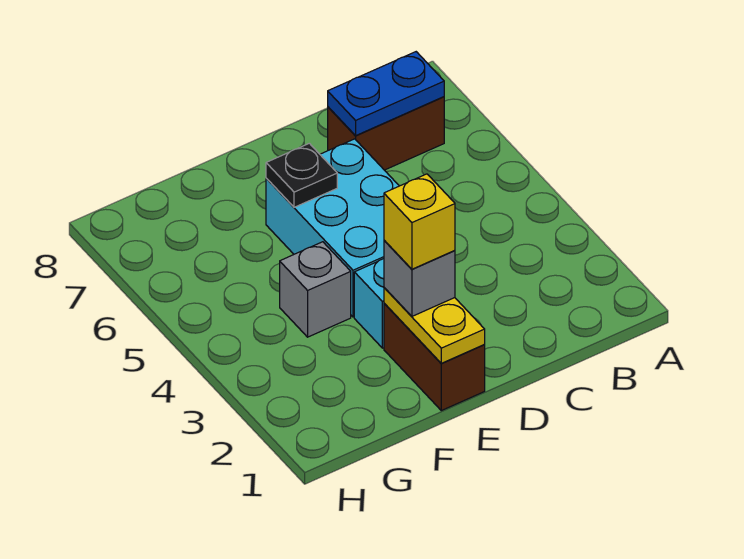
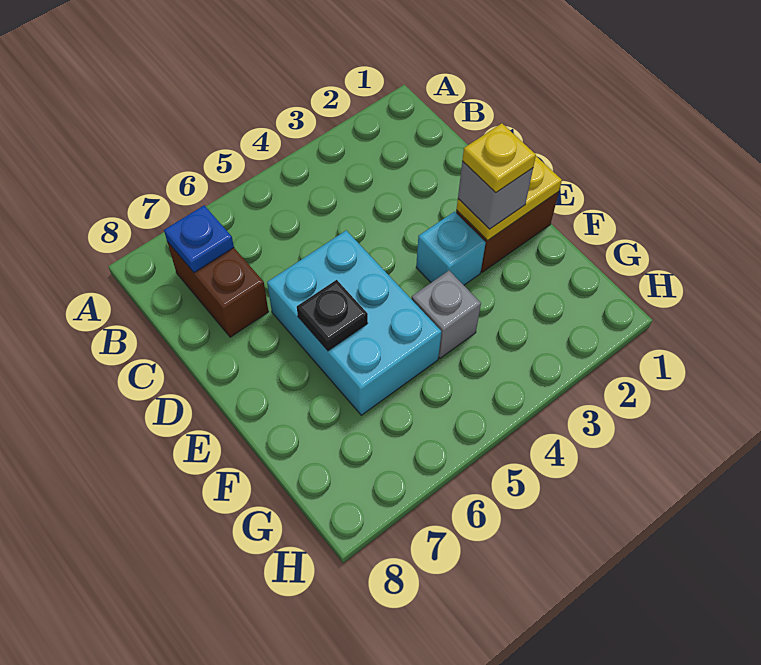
blue plate B7:C7 level 2 -> blue plate B7 level 2
cyan brick D4:E6 level 1 -> cyan brick D5:F6 level 1
yellow brick E2 level 4 -> yellow plate E2 level 4

